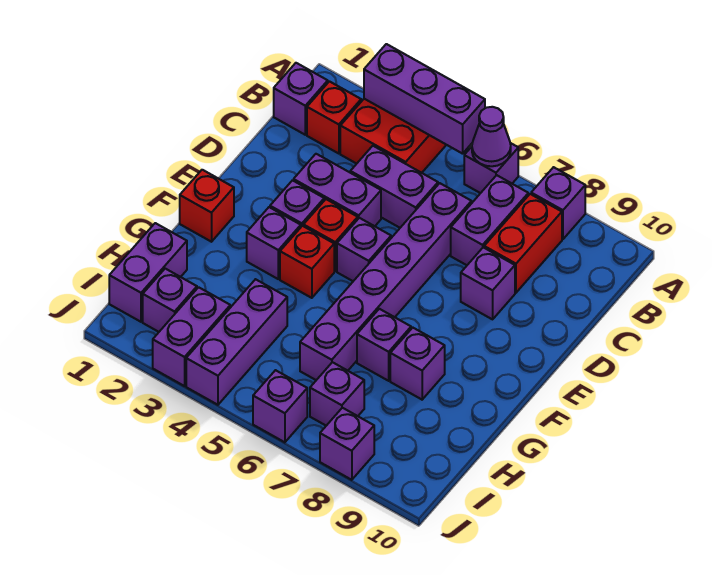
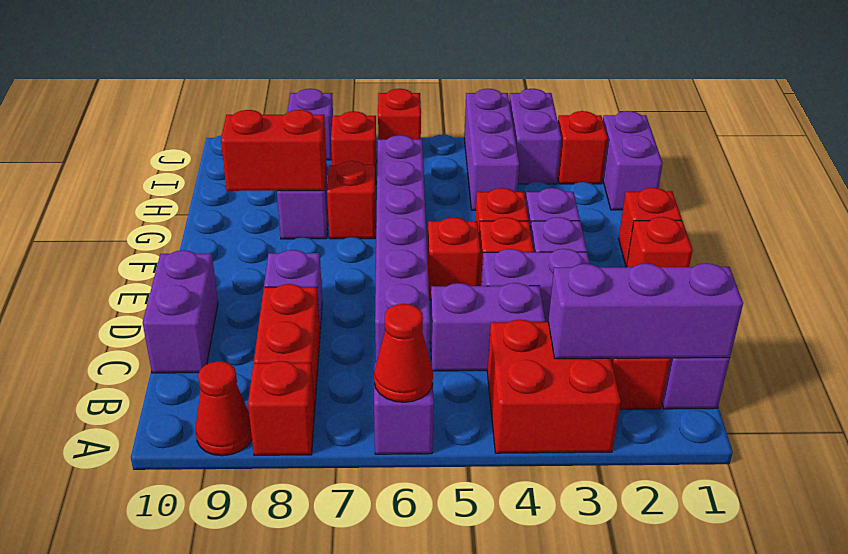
purple brick A3:A5 level 2 -> purple brick B1:B3 level 2
purple cone A6 level 2 -> red cone A6 level 2
purple brick A8 level 1 -> red brick A8 level 1
none -> red cone A9 level 1
purple brick B7:C7 level 1 -> purple brick C10:D10 level 1
none -> red brick E1 level 1
purple brick E5 level 1 -> red brick E5 level 1
purple brick G7 level 1 -> red brick G7 level 1
none -> red brick G8:G9 level 2
purple brick I2 level 1 -> red brick I2 level 1
purple brick I7 level 1 -> red brick I7 level 1
purple brick J6 level 1 -> red brick J6 level 1

